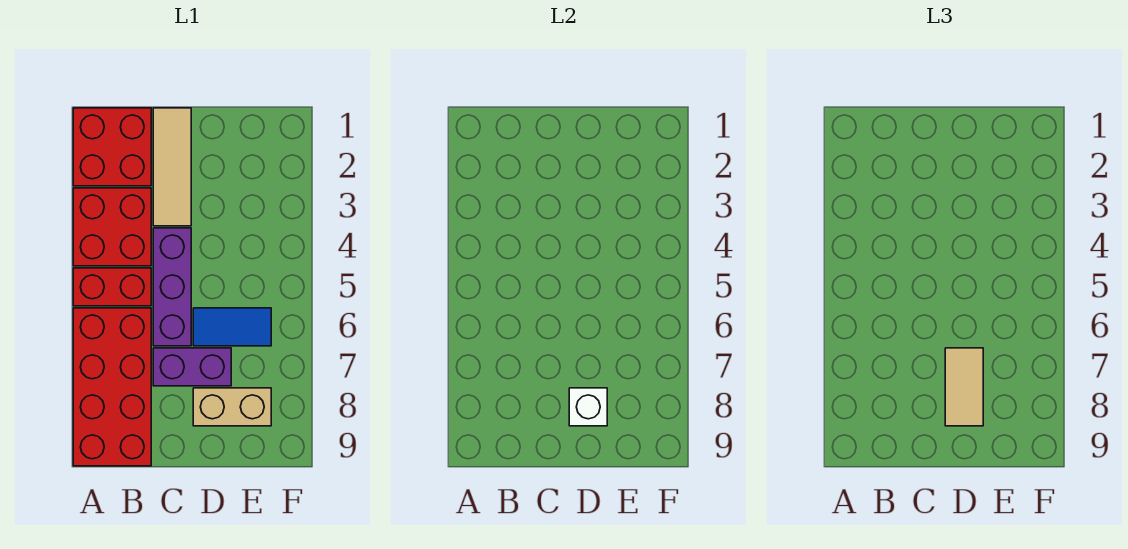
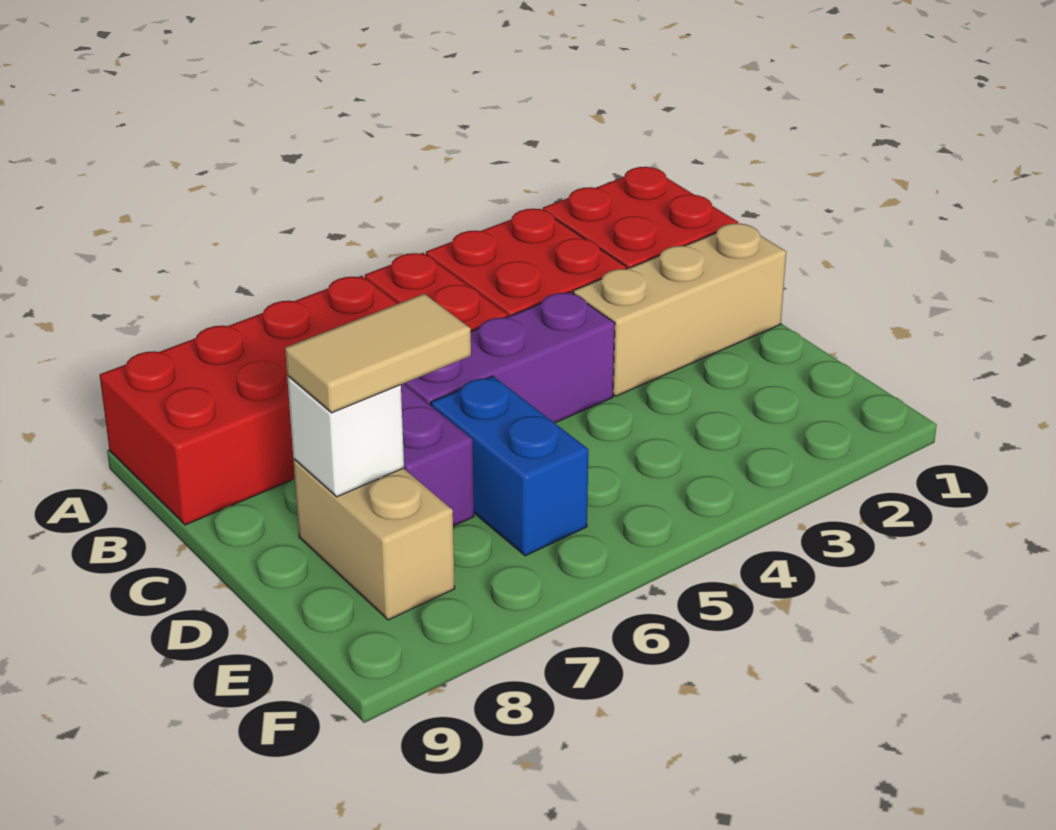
tan tile C1:C3 level 1 -> tan brick C1:C3 level 1
blue tile D6:E6 level 1 -> blue brick D6:E6 level 1

